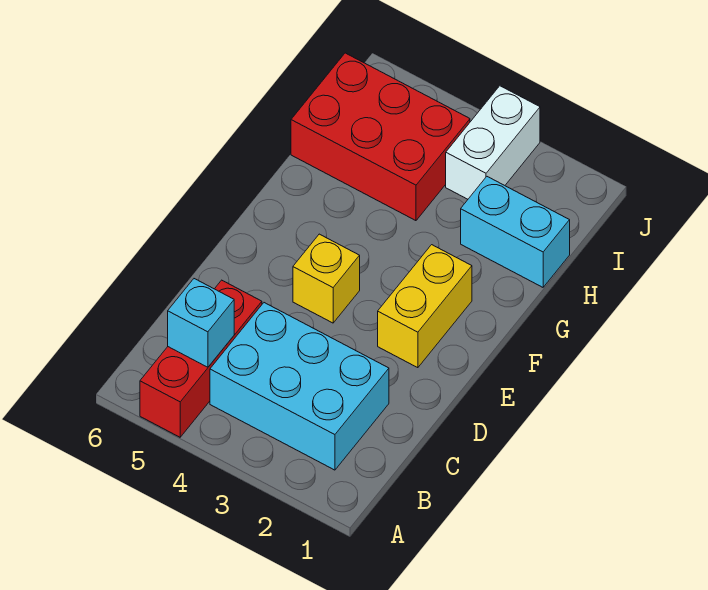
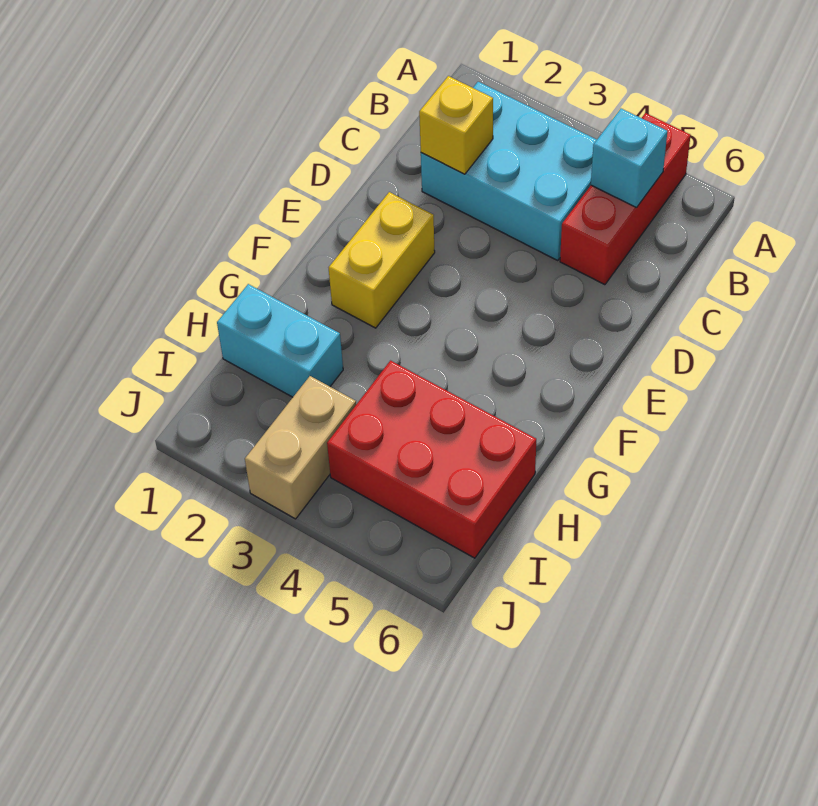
yellow brick E4 level 1 -> yellow brick C2 level 2
white brick I3:J3 level 1 -> tan brick I3:J3 level 1

